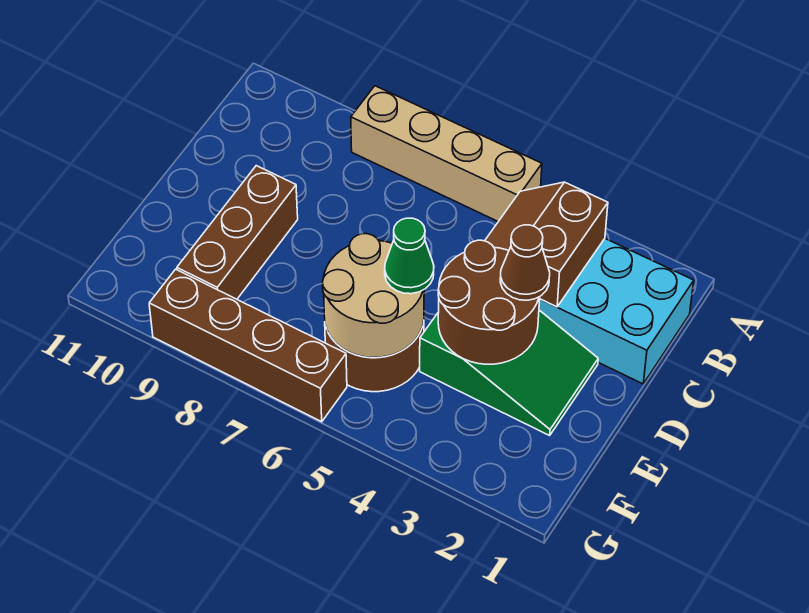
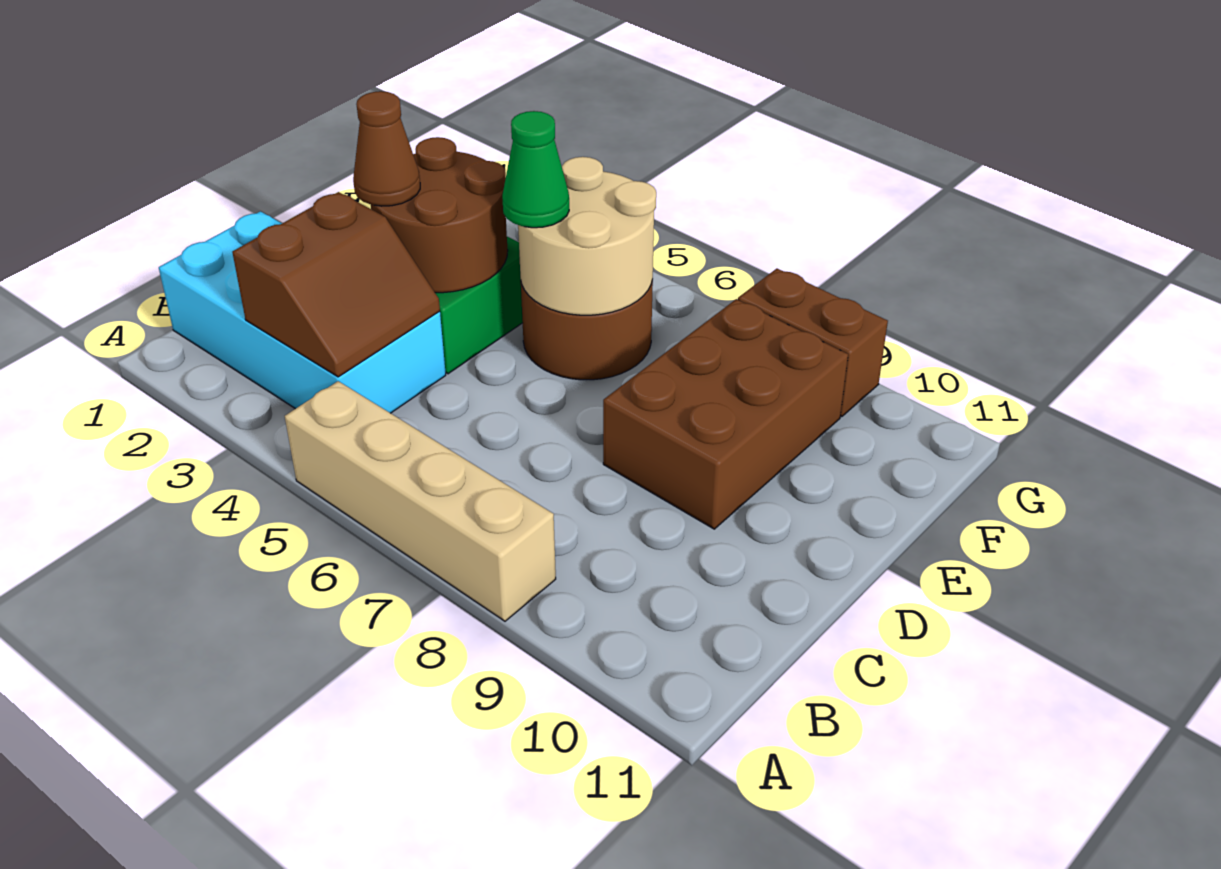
brown brick D9:F9 level 1 -> brown brick D8:F9 level 1
brown brick G6:G9 level 1 -> brown brick G8:G9 level 1

